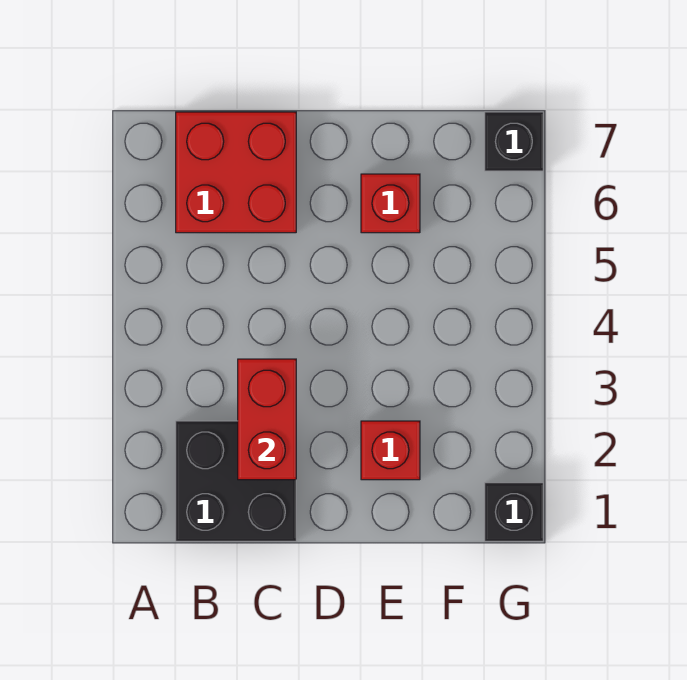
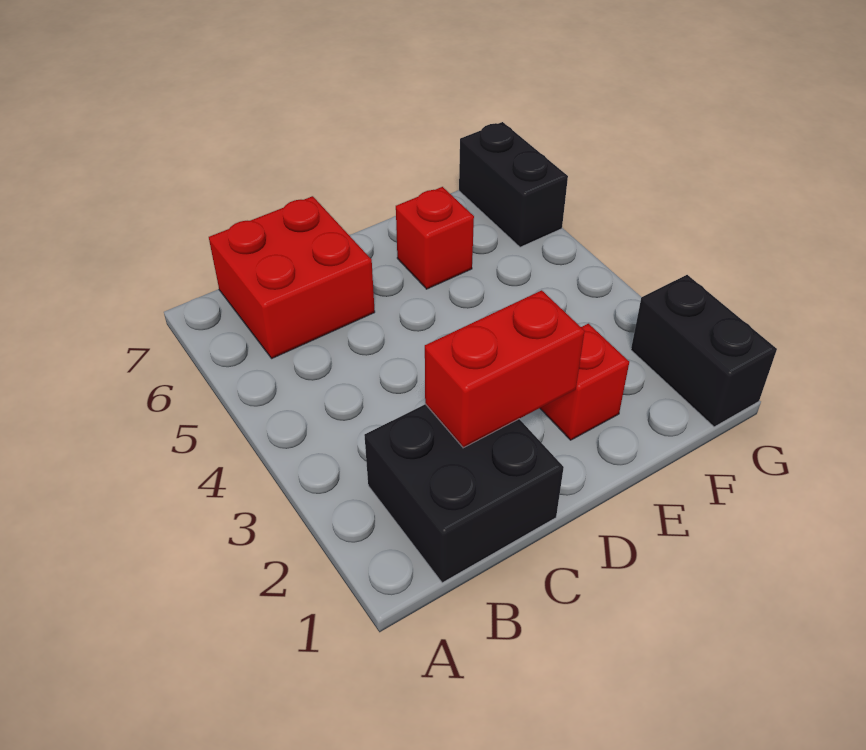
red brick C2:C3 level 2 -> red brick C2:D2 level 2
black brick G1 level 1 -> black brick G1:G2 level 1
black brick G7 level 1 -> black brick G6:G7 level 1

